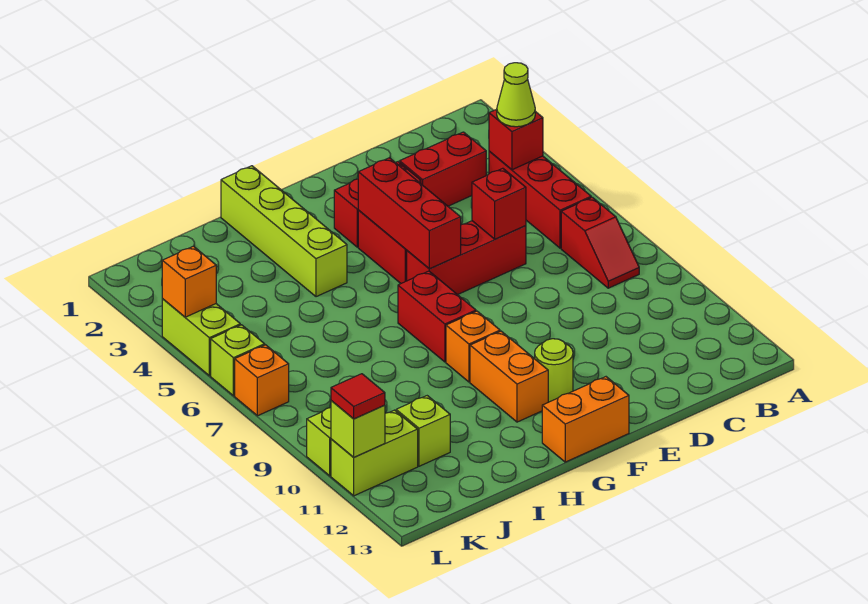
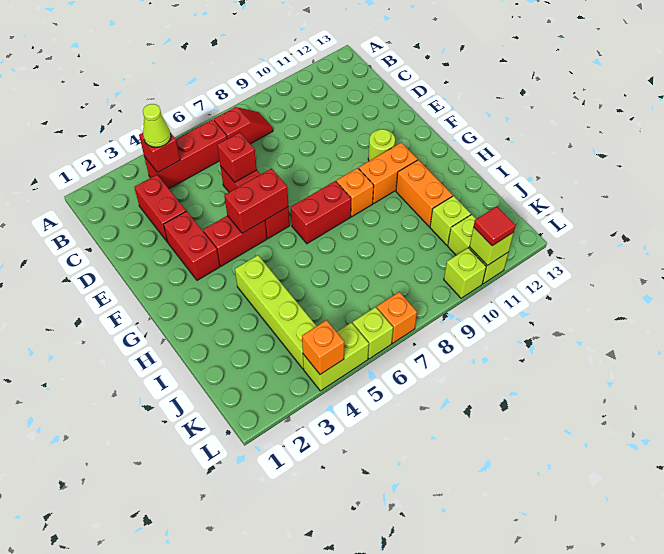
red brick F4:F6 level 2 -> red brick F5:F6 level 2
orange brick F13:G13 level 1 -> orange brick H11:I11 level 1
lime brick H1:H4 level 1 -> lime brick H4:K4 level 1

